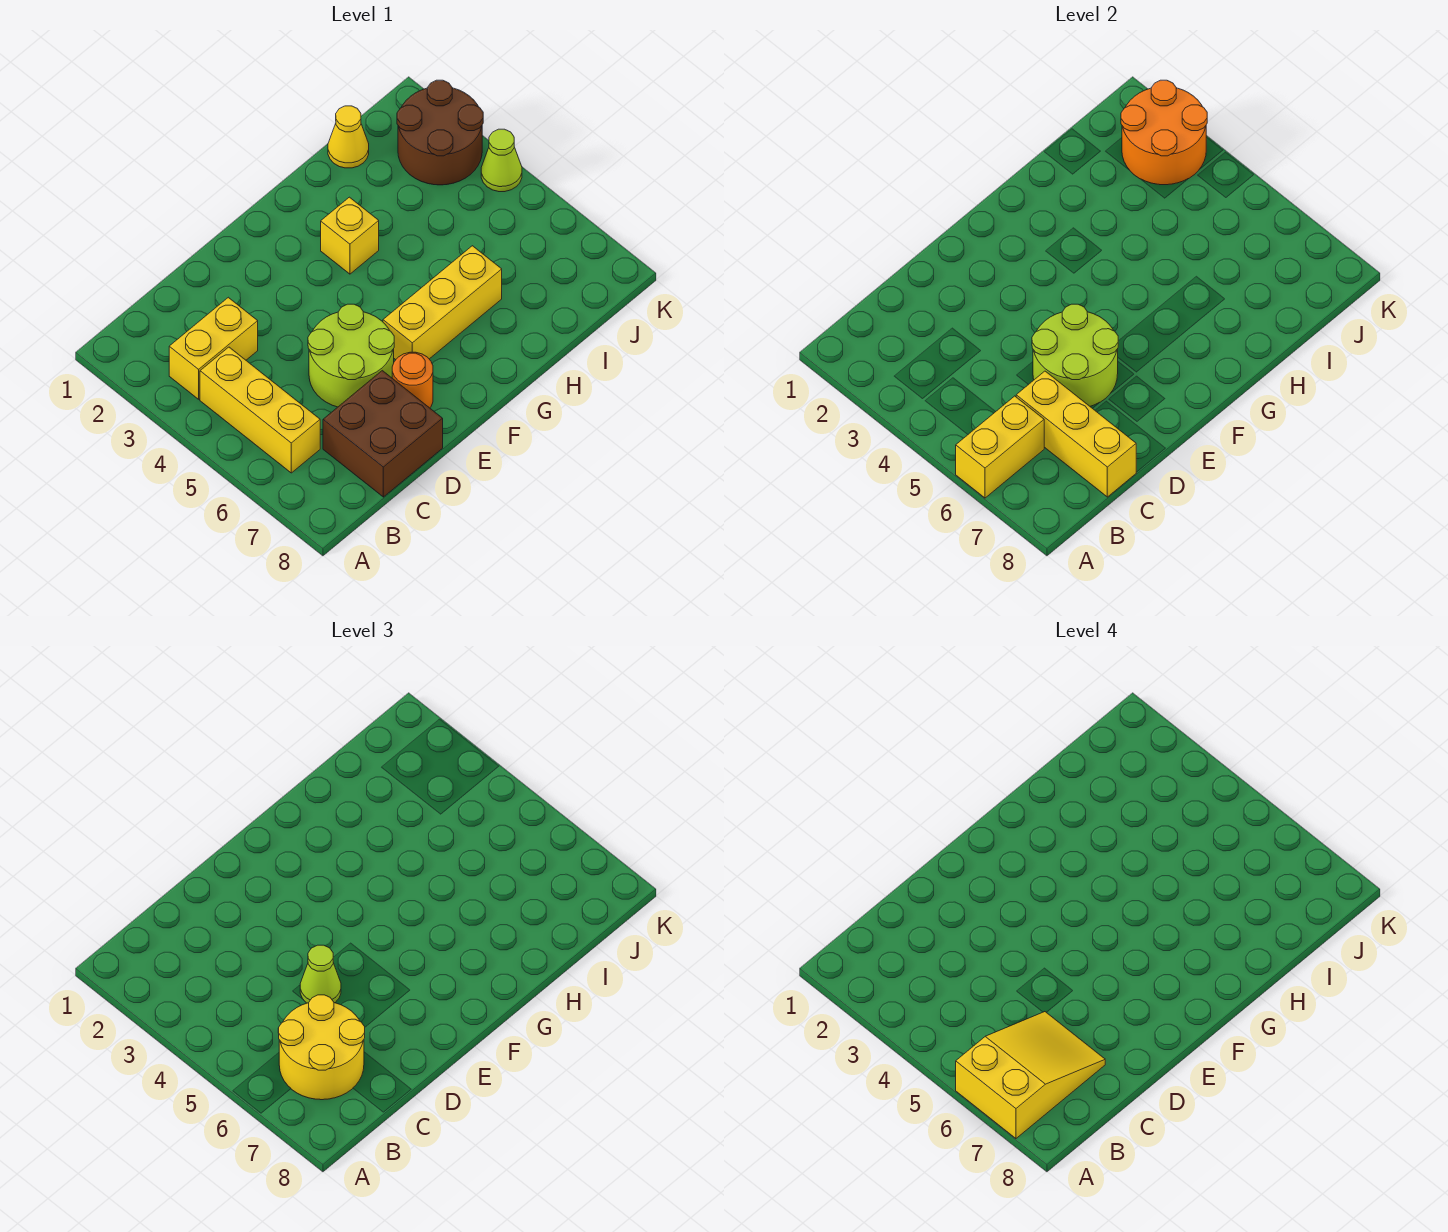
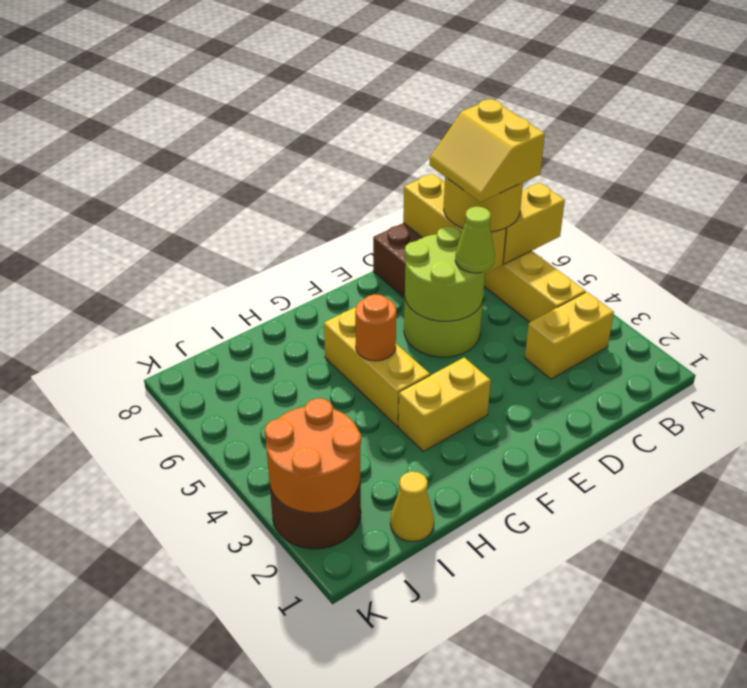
yellow slope A6:C7 level 4 top A -> yellow slope B6:C7 level 4 top B
orange round brick E7 level 1 -> orange round brick G5 level 2
yellow brick F6:H6 level 1 -> yellow brick G4:G6 level 1
yellow brick G3 level 1 -> yellow brick F3:G3 level 1
lime cone K4 level 1 -> none

